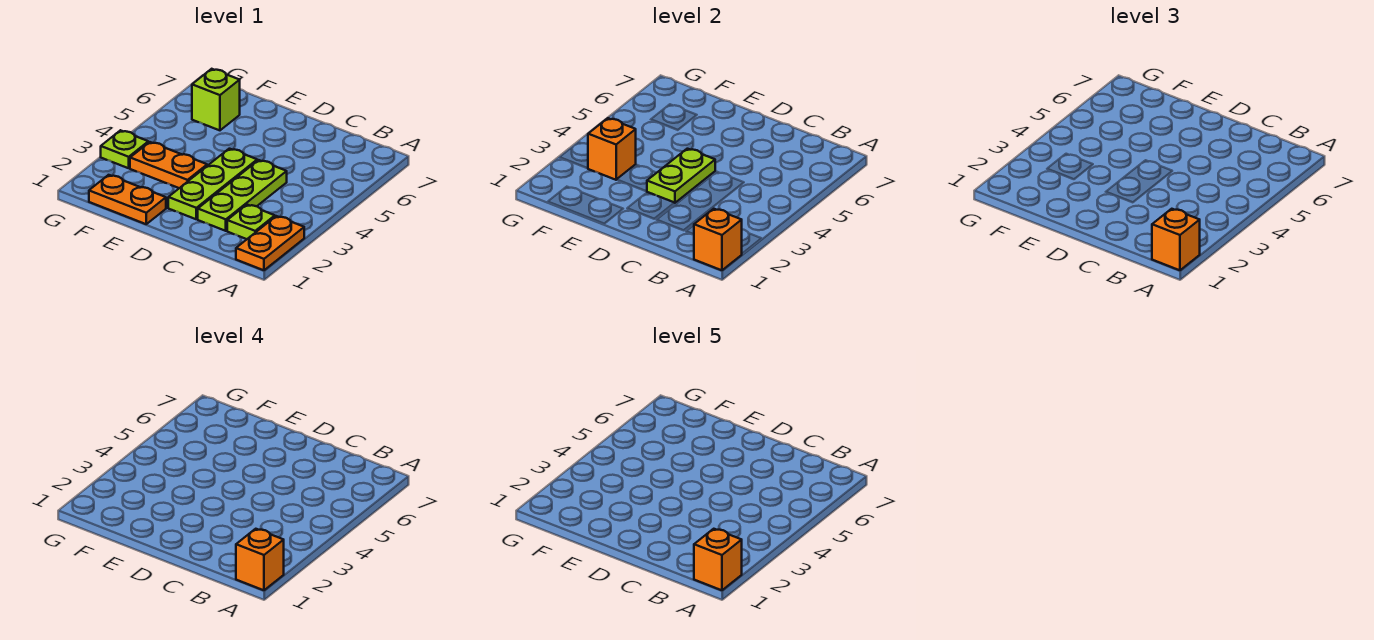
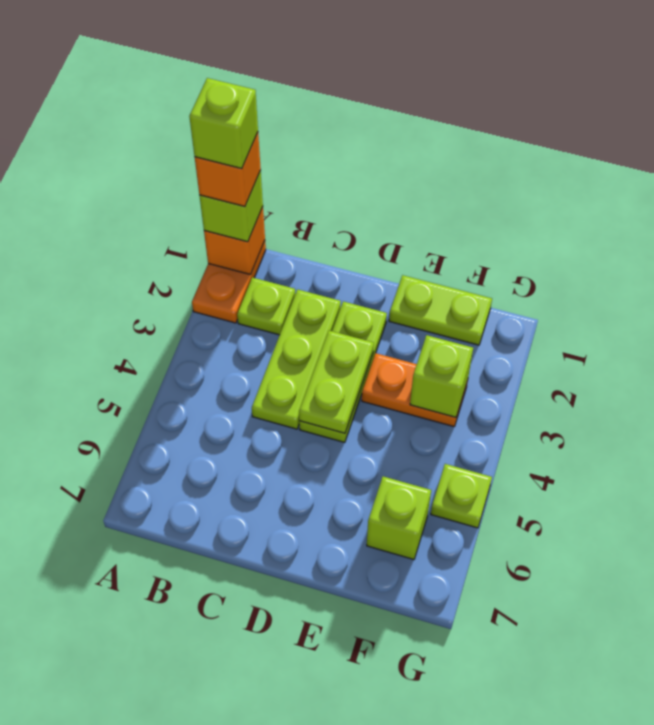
orange brick A1 level 3 -> lime brick A1 level 3
orange brick A1 level 5 -> lime brick A1 level 5
orange plate E1:F1 level 1 -> lime plate E1:F1 level 1
orange brick F3 level 2 -> lime brick F3 level 2
lime plate G3 level 1 -> lime plate G5 level 1

